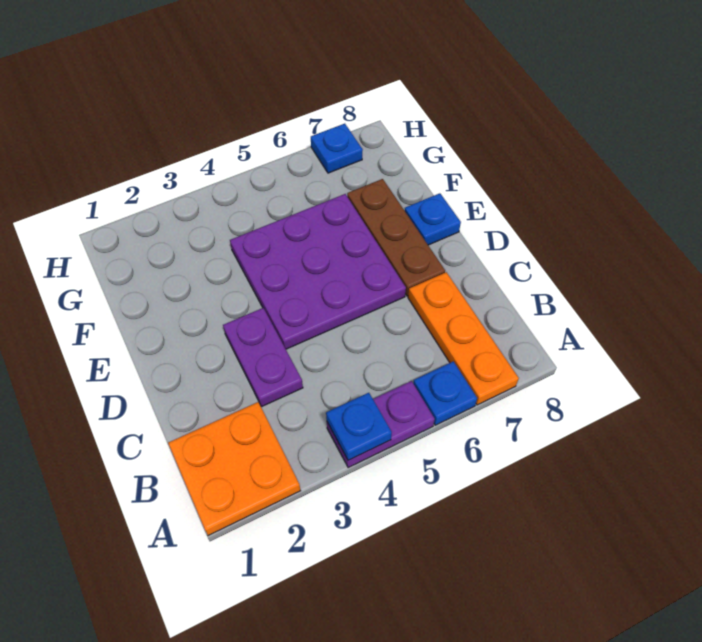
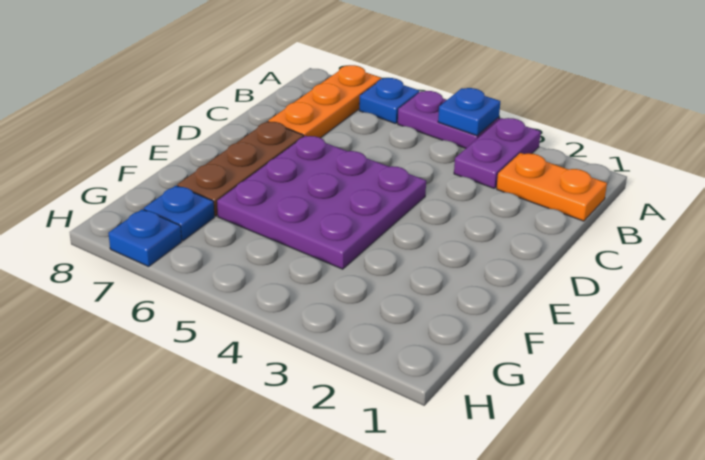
orange plate A1:B2 level 1 -> orange plate B1:B2 level 1
purple plate C3:D3 level 1 -> purple plate A3:B3 level 1
blue plate E8 level 1 -> blue plate G7 level 1

